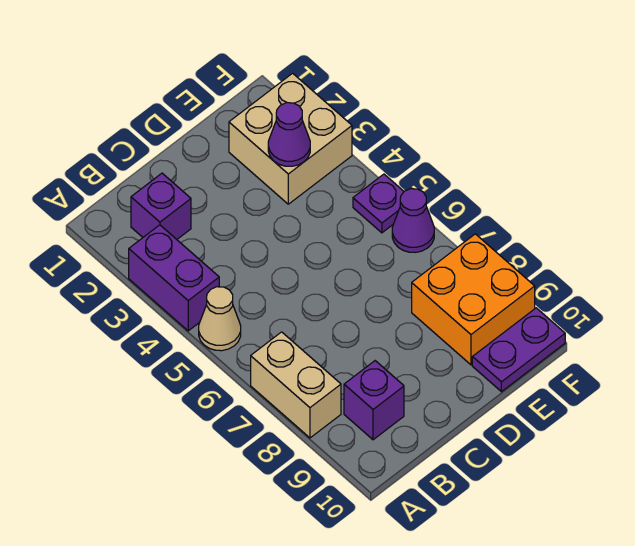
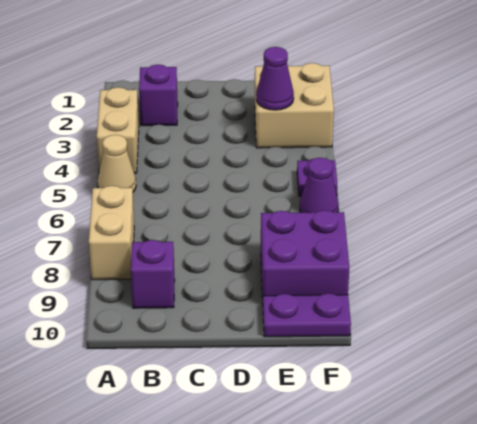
purple brick A3:A4 level 1 -> tan brick A3:A4 level 1
orange brick E8:F9 level 1 -> purple brick E8:F9 level 1

